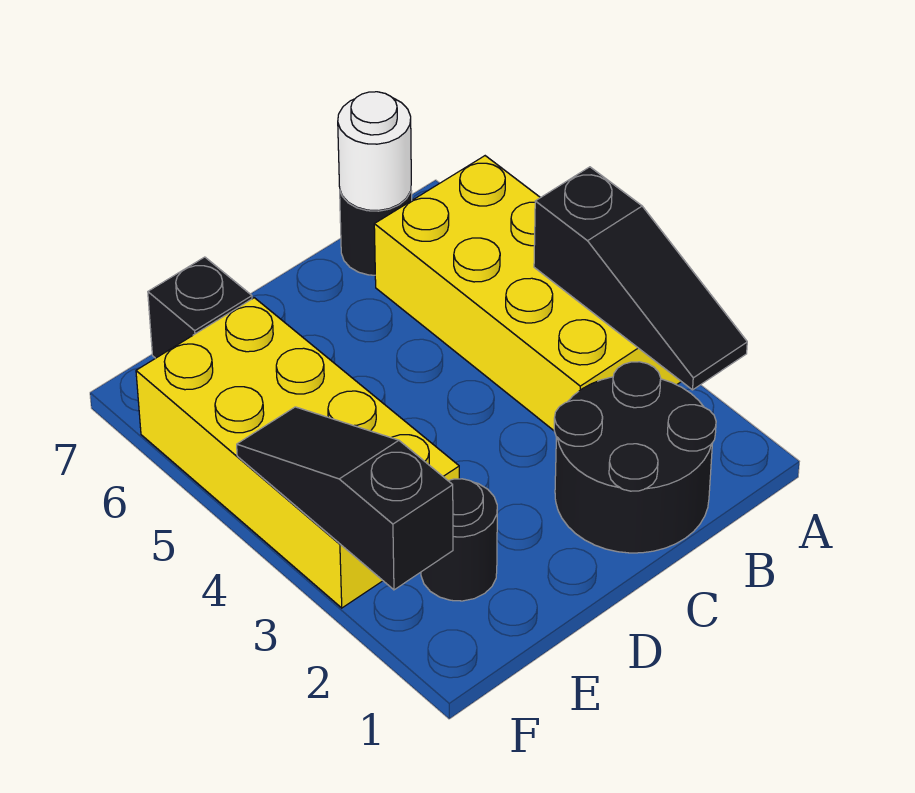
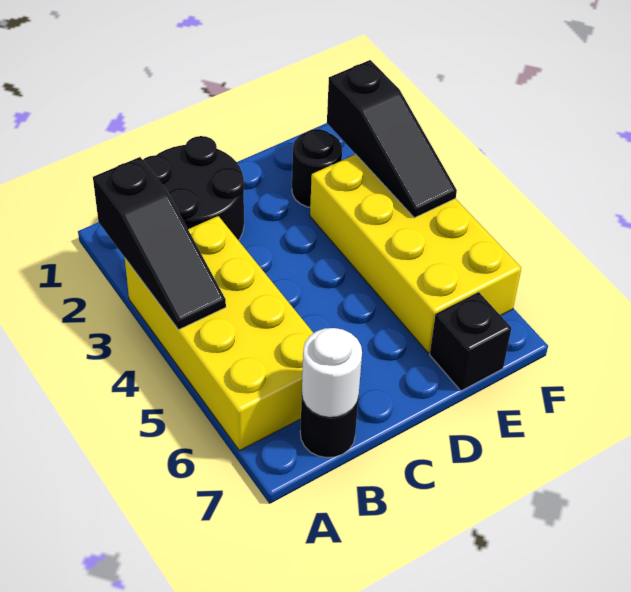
black slope A2:A4 level 2 top 4 -> black slope A2:A4 level 2 top 2

